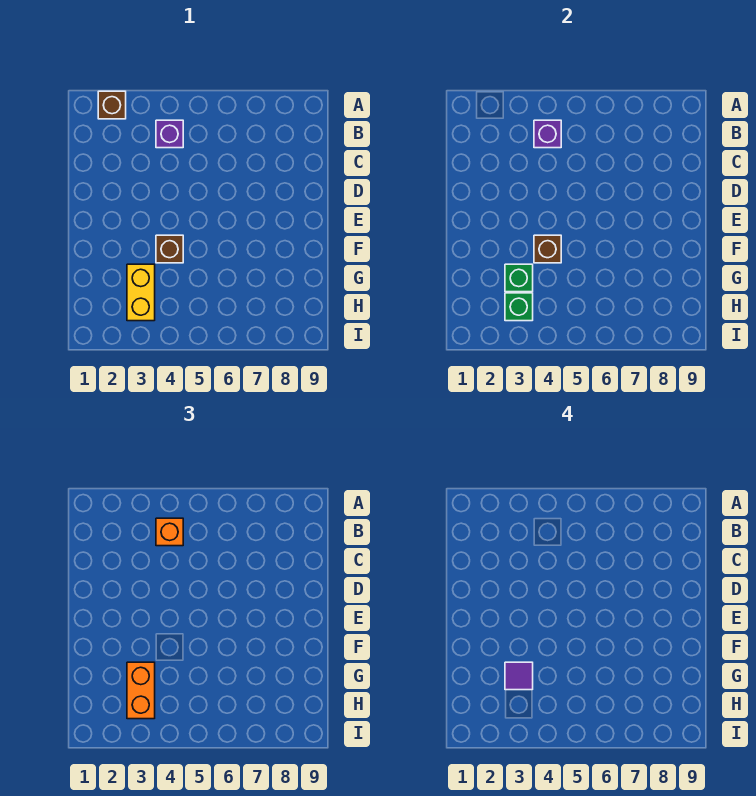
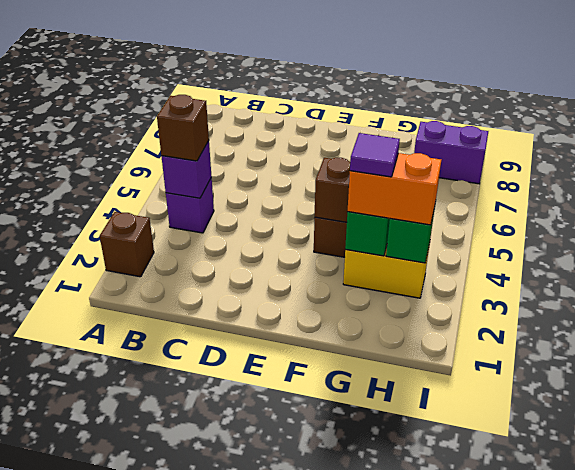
orange brick B4 level 3 -> brown brick B4 level 3
none -> purple brick H8:I8 level 1

